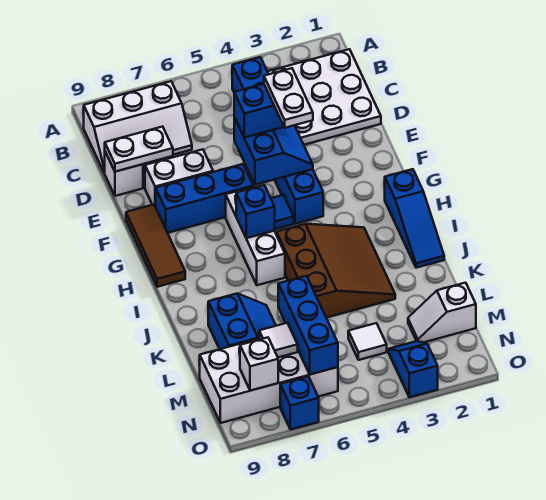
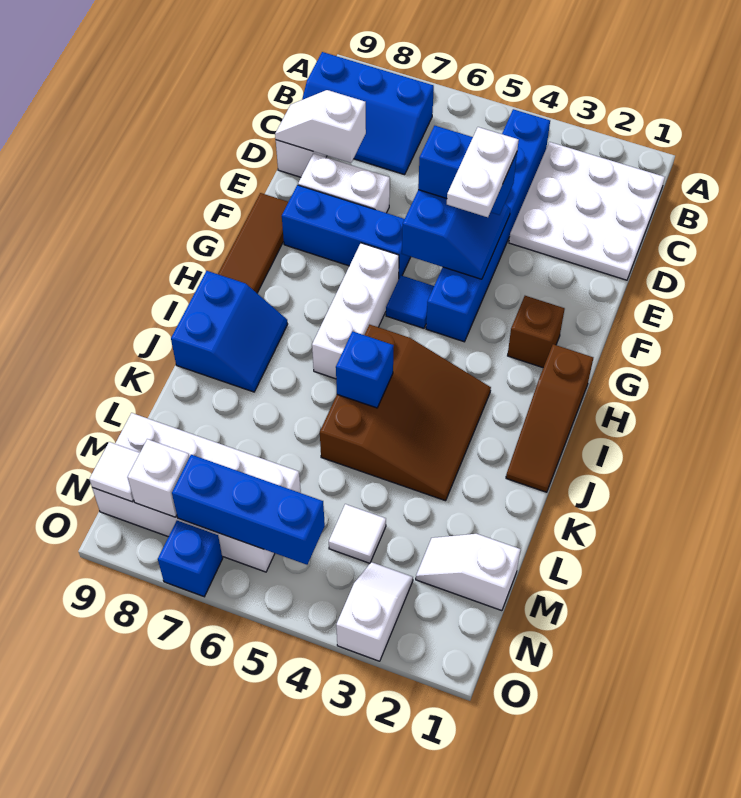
white slope B7:C9 level 1 top B -> blue slope B7:C9 level 1 top B
white plate D8:D9 level 2 -> white slope D8:D9 level 2 top 8
none -> brown brick G2 level 1
blue slope H1:J1 level 1 top H -> brown slope H1:J1 level 1 top H
blue brick H6 level 2 -> blue brick J5 level 2
blue slope K7:L8 level 1 top 8 -> blue slope I8:J9 level 1 top 9
blue brick L6:N6 level 2 -> blue brick N5:N7 level 2
white tile M7 level 2 -> white tile N9 level 2
blue slope N3:O3 level 1 top O -> white slope N3:O3 level 1 top O

